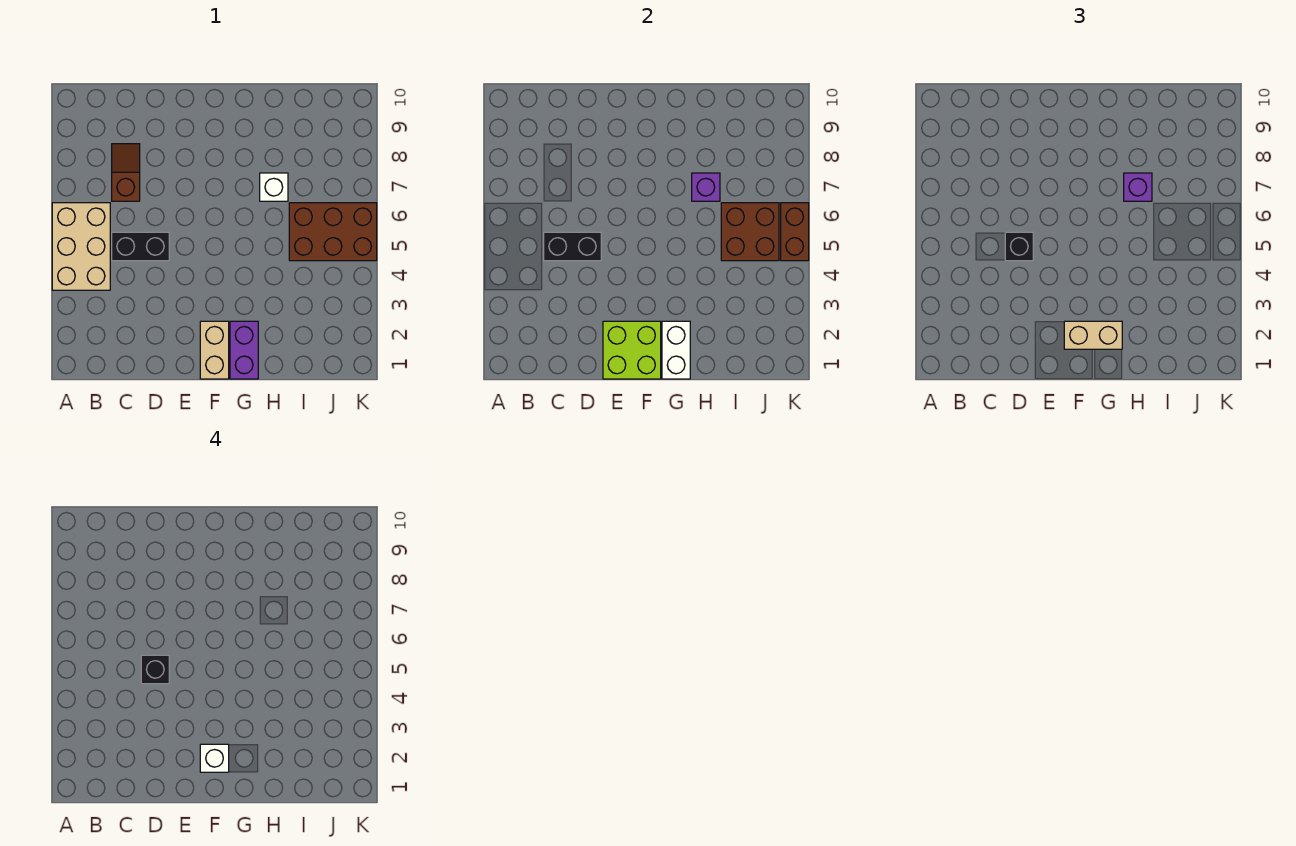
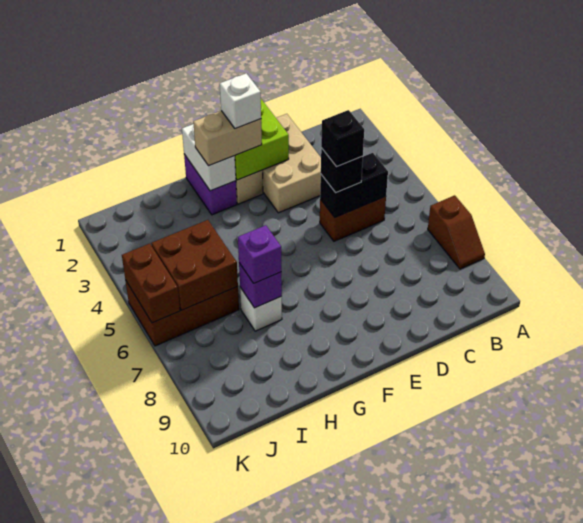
tan brick A4:B6 level 1 -> tan brick D1:E3 level 1
black brick C5:D5 level 1 -> brown brick C5:D5 level 1
brown slope C7:C8 level 1 top 7 -> brown slope A7:A8 level 1 top 7

